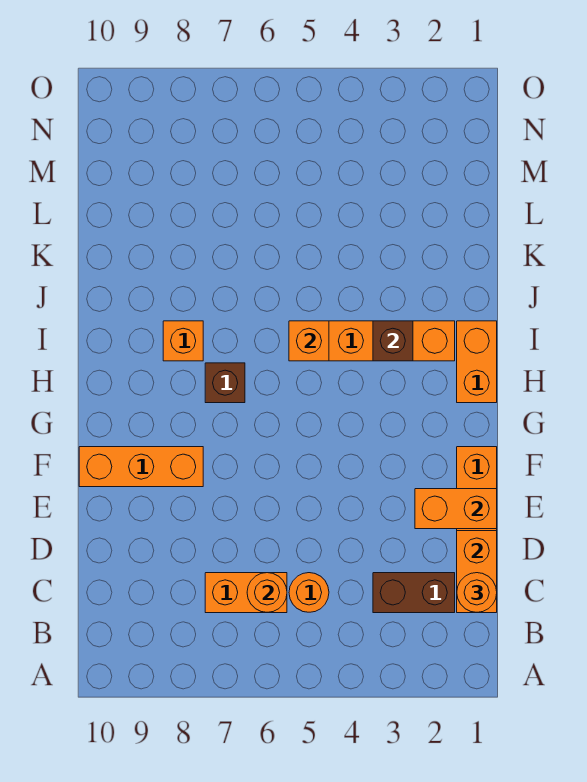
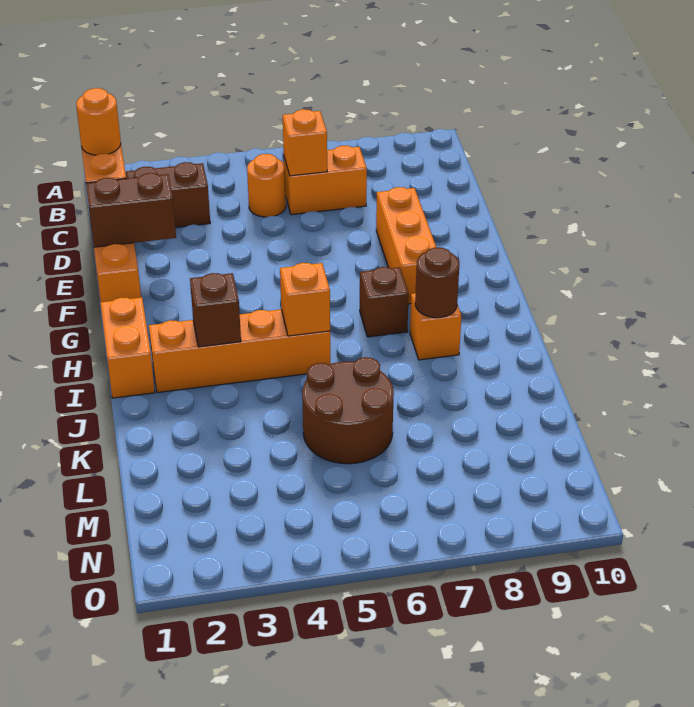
orange round brick C6 level 2 -> orange brick C6 level 2
orange brick E1:E2 level 2 -> brown brick E1:E2 level 2
orange brick F8:F10 level 1 -> orange brick E8:G8 level 1
none -> brown round brick I8 level 2
none -> brown round brick K5:L6 level 1

